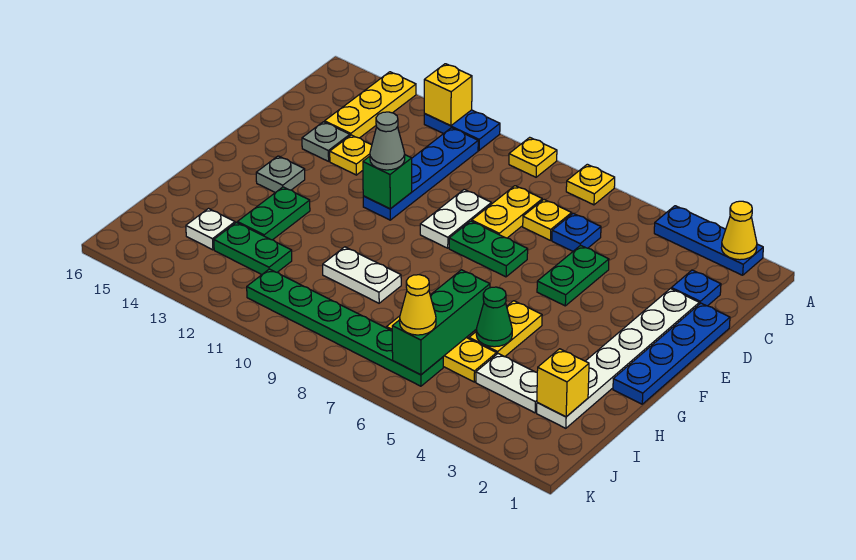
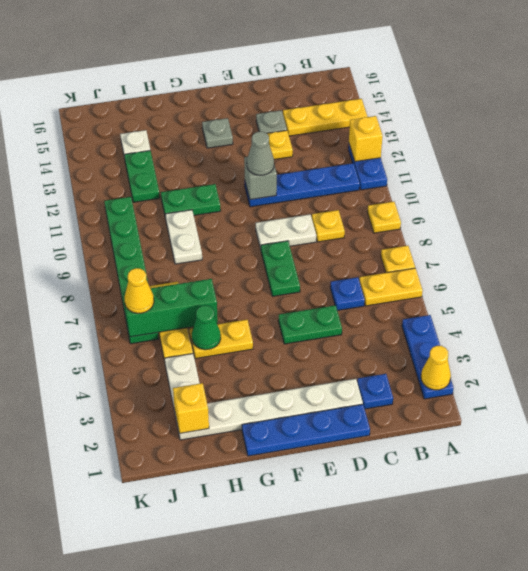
yellow plate C7 level 1 -> yellow plate C9 level 1
yellow plate C8:D8 level 1 -> yellow plate A6:B6 level 1
green brick E11 level 2 -> grey brick E11 level 2
green plate G13:H13 level 1 -> green plate G11:H11 level 1

